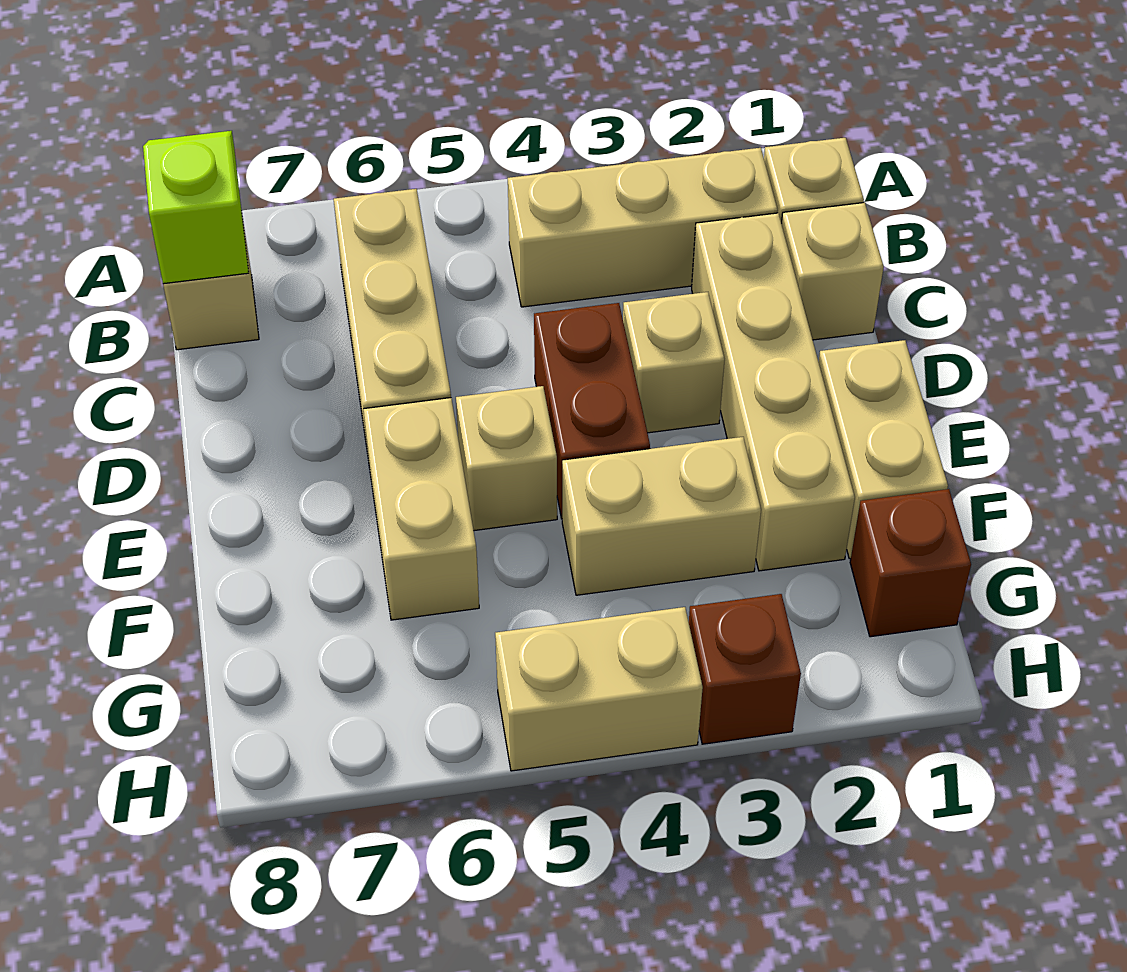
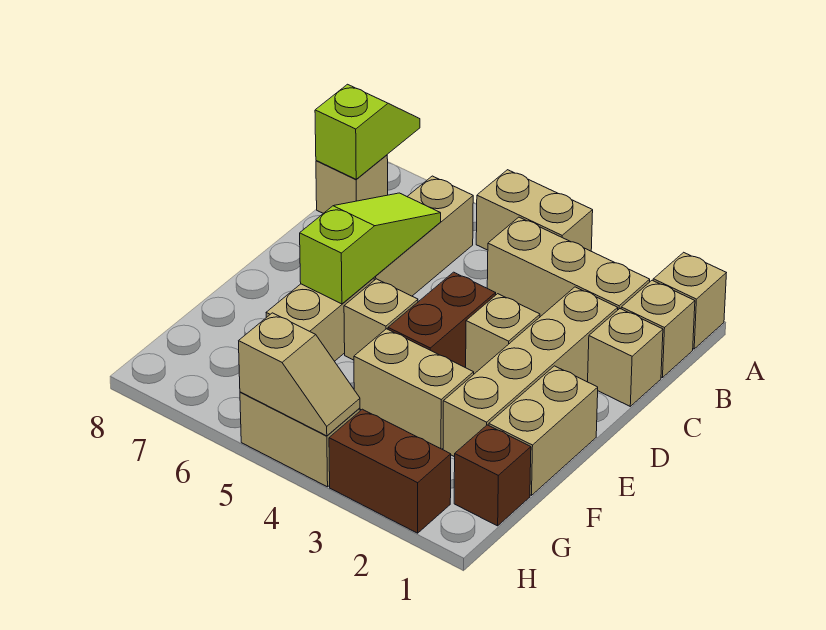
none -> tan brick A1 level 1
none -> tan brick A4:A5 level 1
none -> lime slope C6:E6 level 2 top E
brown brick H3 level 1 -> brown brick H2:H3 level 1
none -> tan slope H4:H5 level 2 top 5

